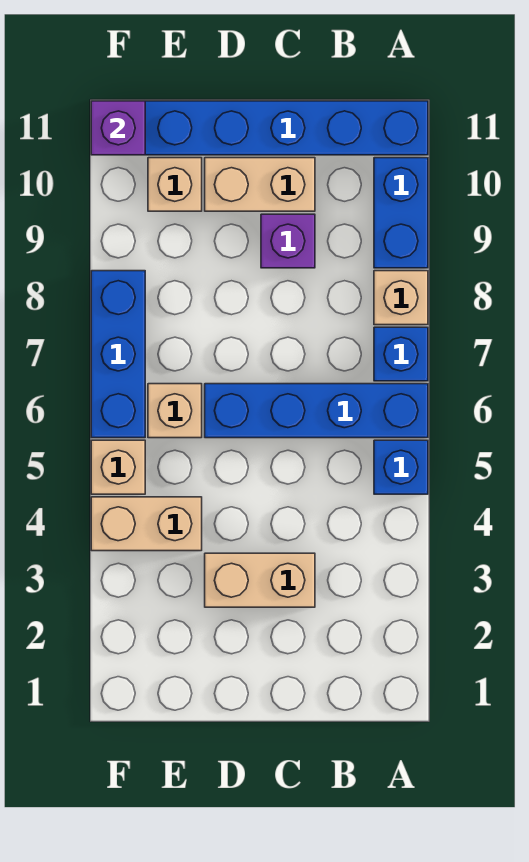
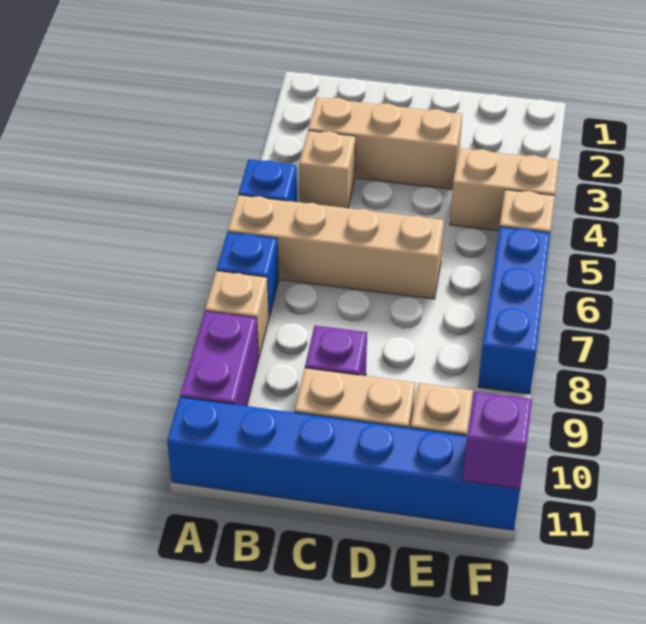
blue brick A6:D6 level 1 -> tan brick A6:D6 level 1
blue brick A9:A10 level 1 -> purple brick A9:A10 level 1
tan brick C3:D3 level 1 -> tan brick B3:D3 level 1
tan brick E6 level 1 -> tan brick B4 level 1

